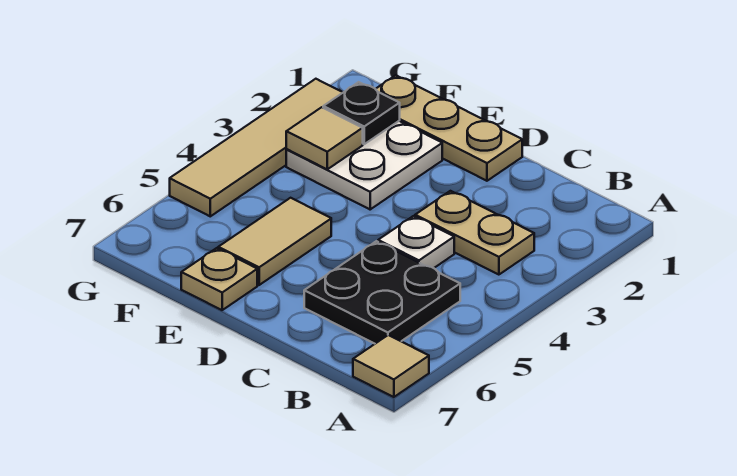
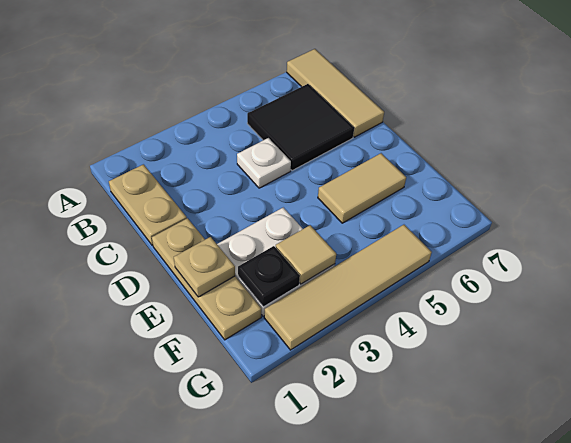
tan tile A7 level 1 -> tan tile A7:C7 level 1
tan plate B3:C3 level 1 -> tan plate B1:C1 level 1
black plate B5:C6 level 1 -> black tile B5:C6 level 1
tan plate E7 level 1 -> tan plate E1 level 2

